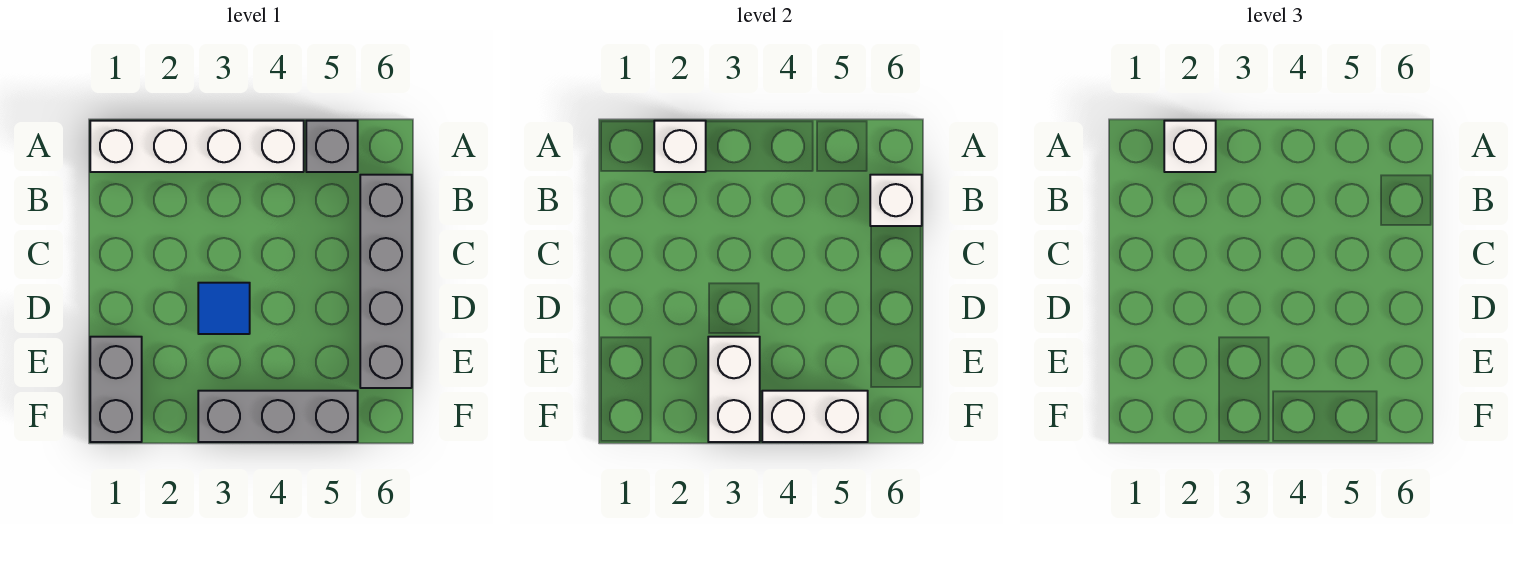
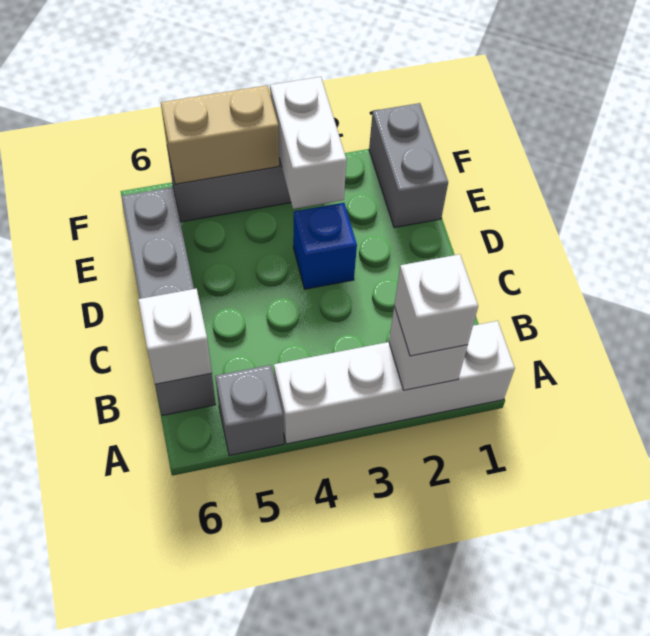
blue tile D3 level 1 -> blue brick D3 level 1
white brick F4:F5 level 2 -> tan brick F4:F5 level 2

